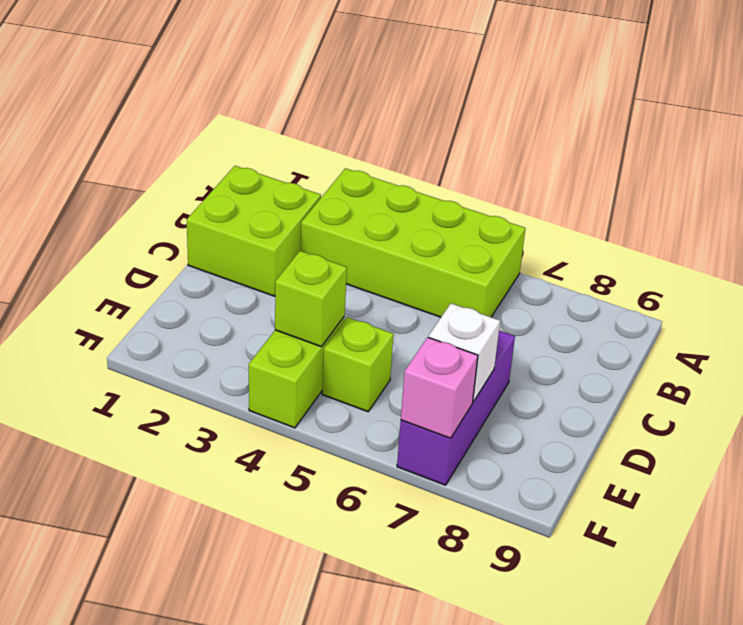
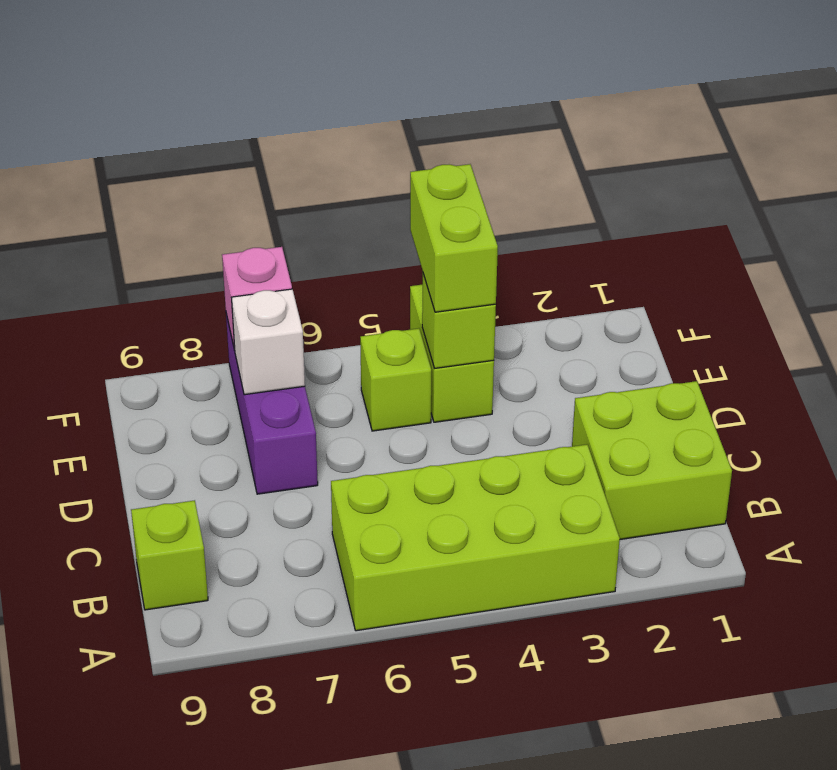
none -> lime brick B9 level 1
none -> lime brick E4:F4 level 3

